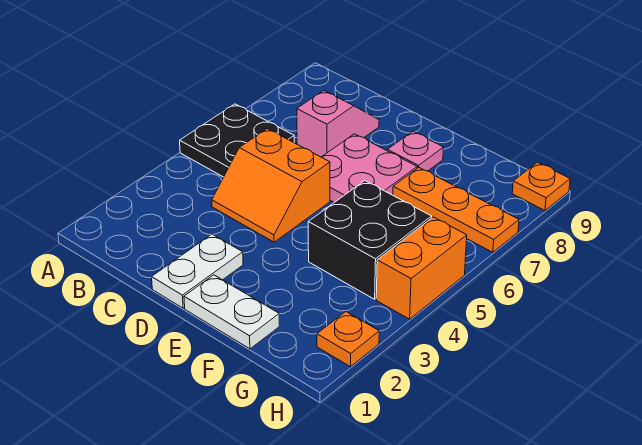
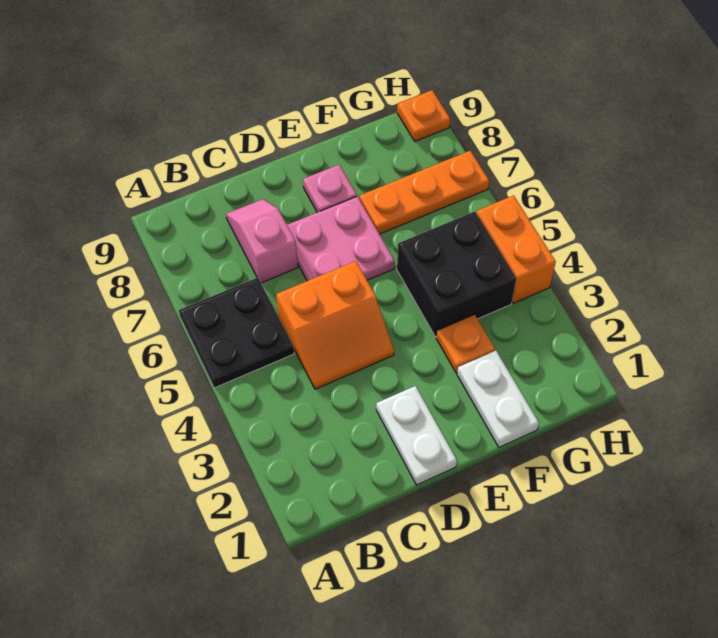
white plate E1:F1 level 1 -> white plate F1:F2 level 1
orange plate H2 level 1 -> orange plate F3 level 1

